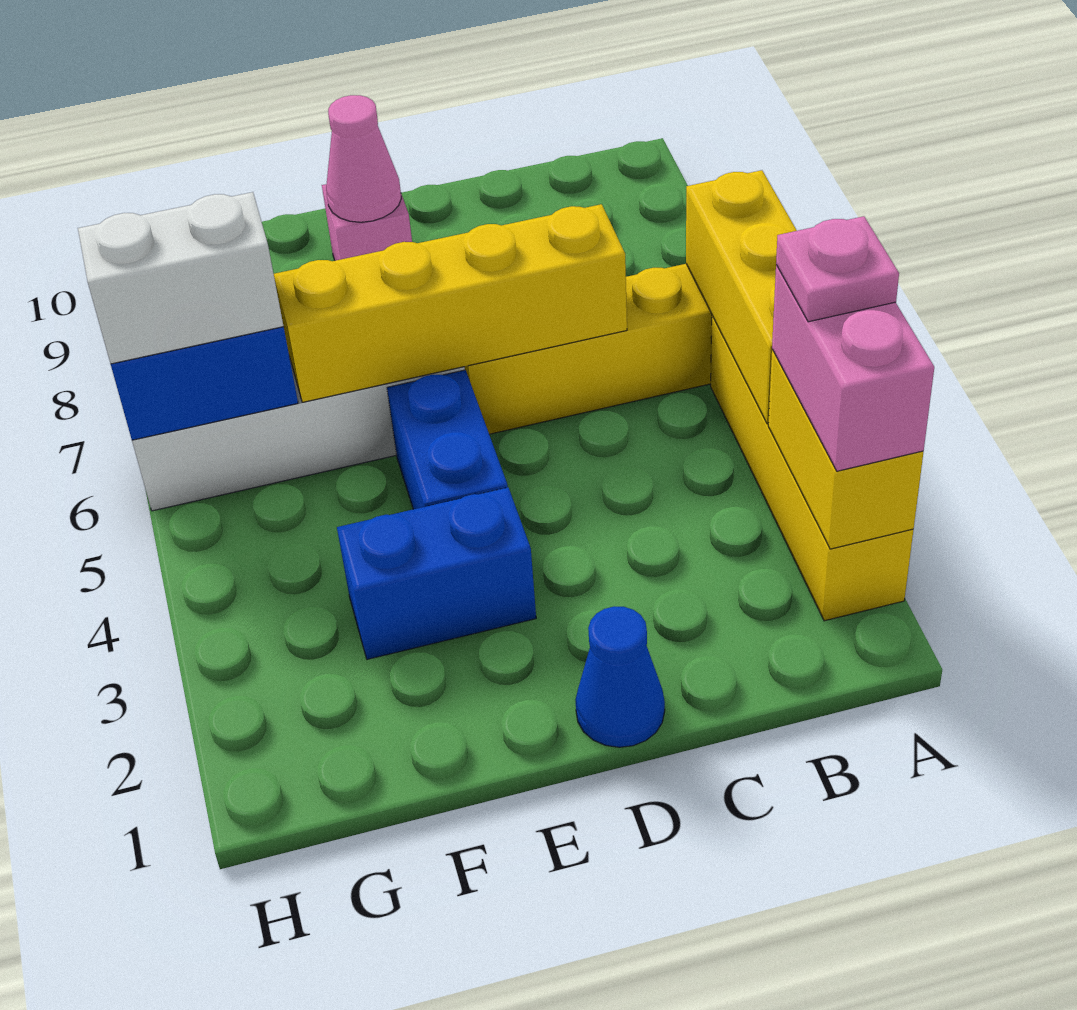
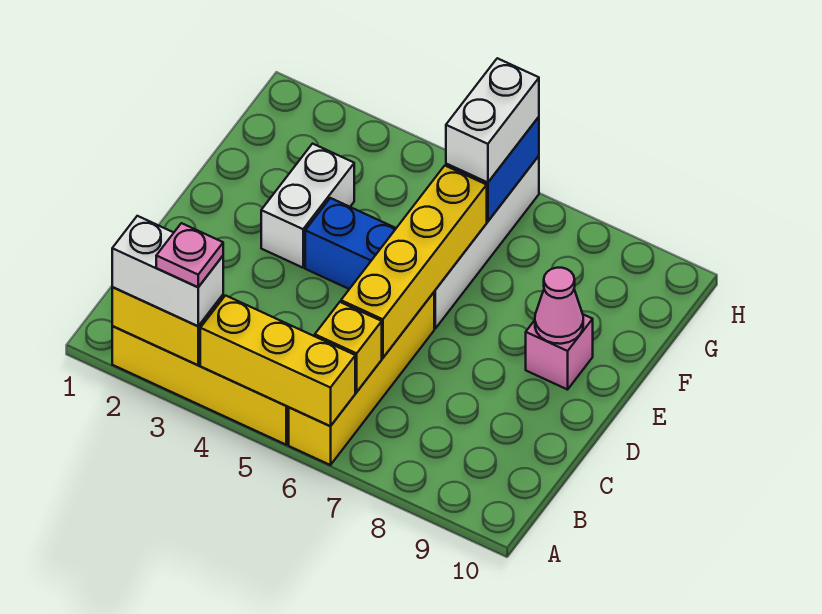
pink brick A2:A3 level 3 -> white brick A2:A3 level 3
none -> yellow brick B6 level 2
blue cone D1 level 1 -> none
blue brick E3:F3 level 1 -> white brick E3:F3 level 1

